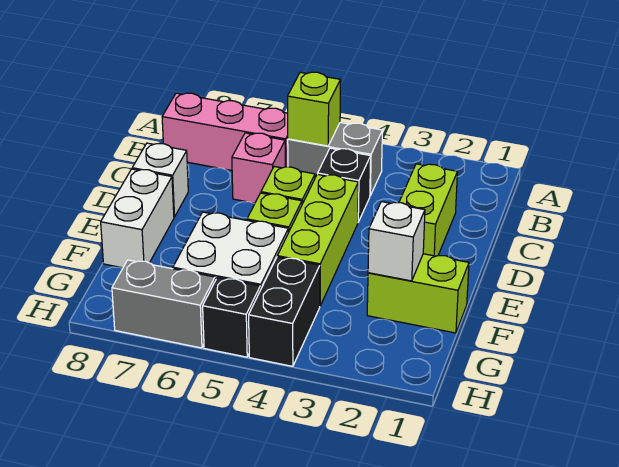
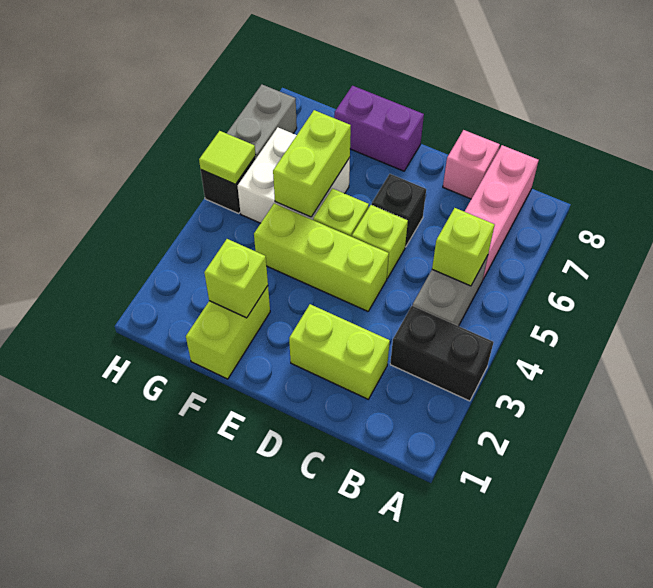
black brick C4 level 1 -> black brick D6 level 1
pink brick C6 level 1 -> pink brick C8 level 1
white brick D8 level 1 -> none
white brick E8:F8 level 1 -> purple brick E8:F8 level 1
white brick F2 level 2 -> lime brick F2 level 2
none -> lime brick F5:F6 level 2
black brick G4:H4 level 1 -> black brick A3:B3 level 1
none -> lime tile H5 level 2

